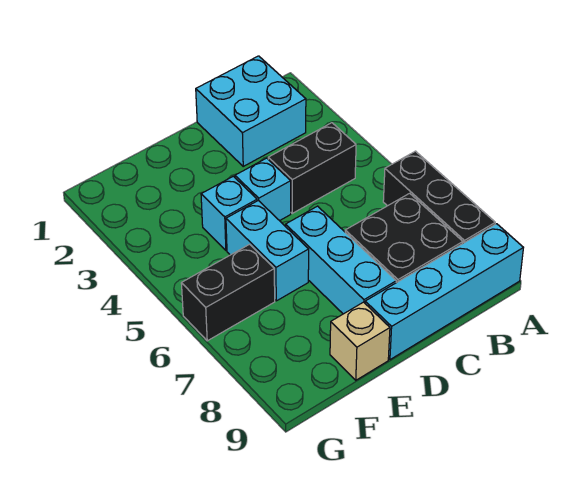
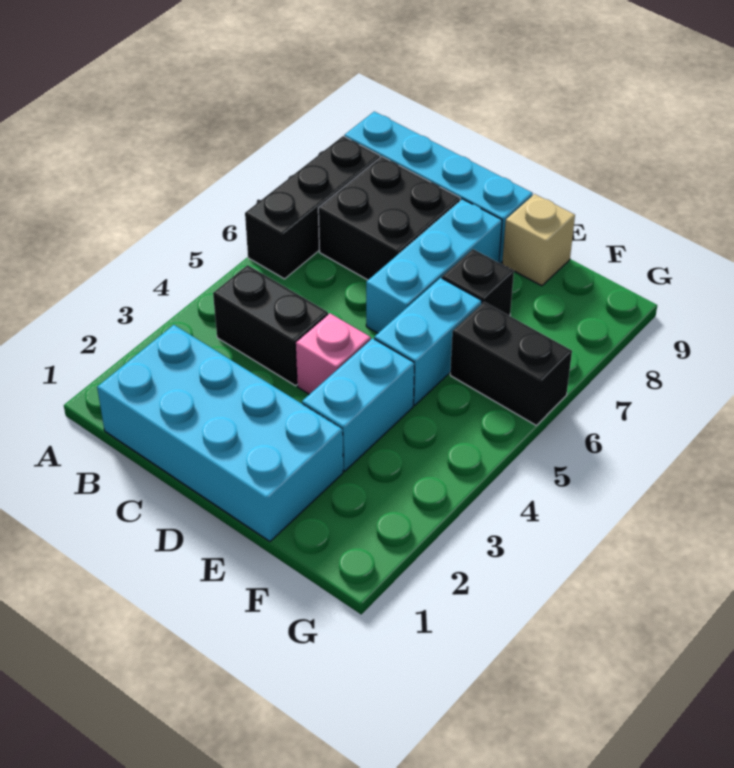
cyan brick B1:C2 level 1 -> cyan brick B1:E2 level 1
cyan brick D4 level 1 -> pink brick D4 level 1
cyan brick E4 level 1 -> cyan brick E3:E4 level 1
none -> black brick E7 level 1

